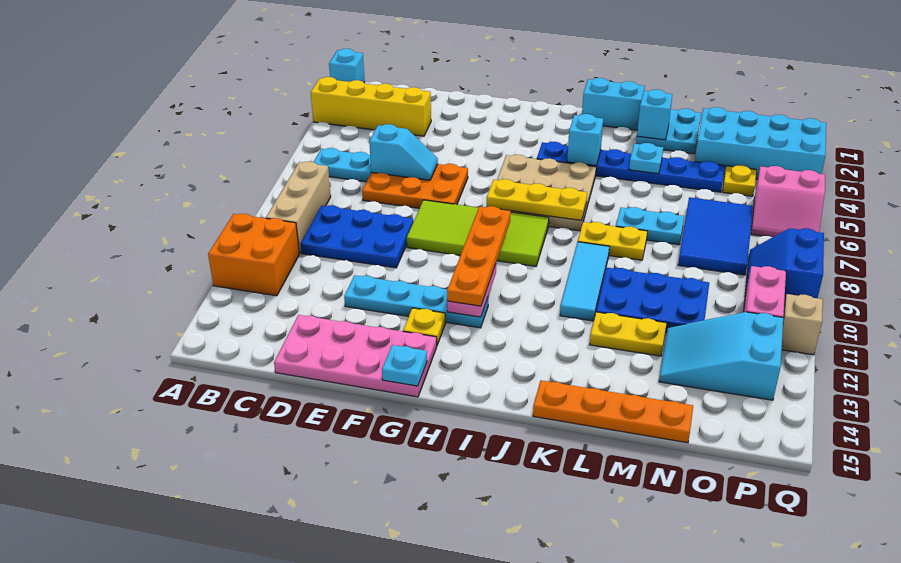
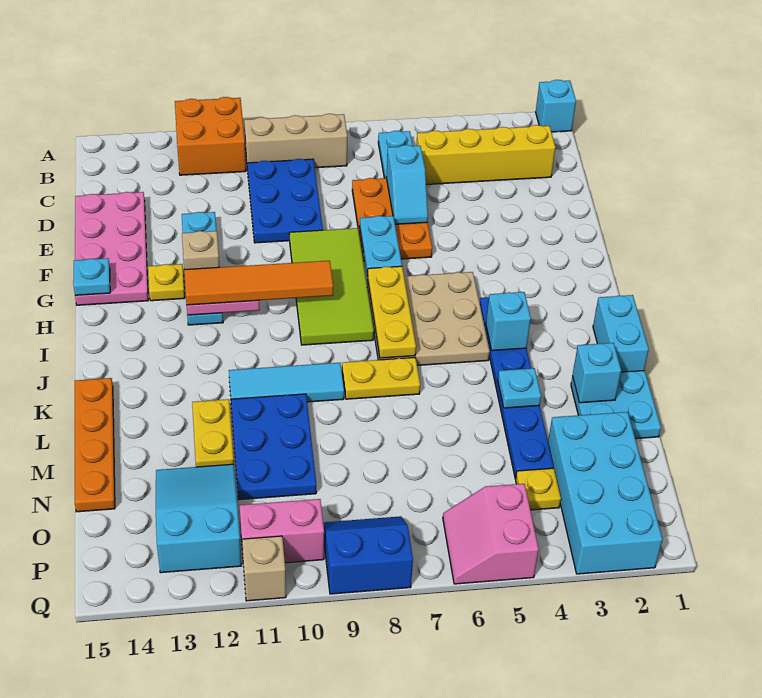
yellow brick A3:D3 level 1 -> yellow brick C2:C5 level 1
none -> tan brick G12 level 2
orange plate H9:H12 level 3 -> orange tile H9:H12 level 3
yellow plate K8:L8 level 1 -> yellow plate K7:K8 level 1
cyan plate L7:M7 level 1 -> cyan plate F7:G7 level 2
blue tile N6:O8 level 1 -> none

